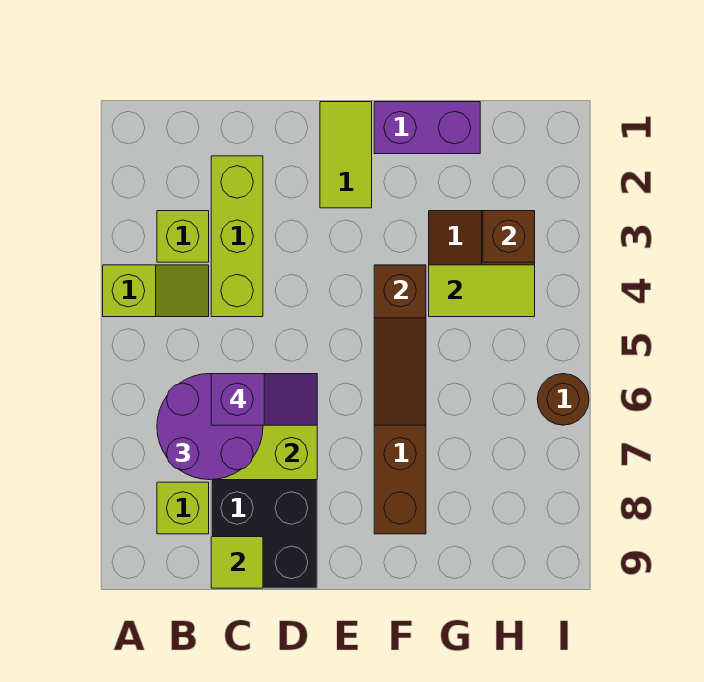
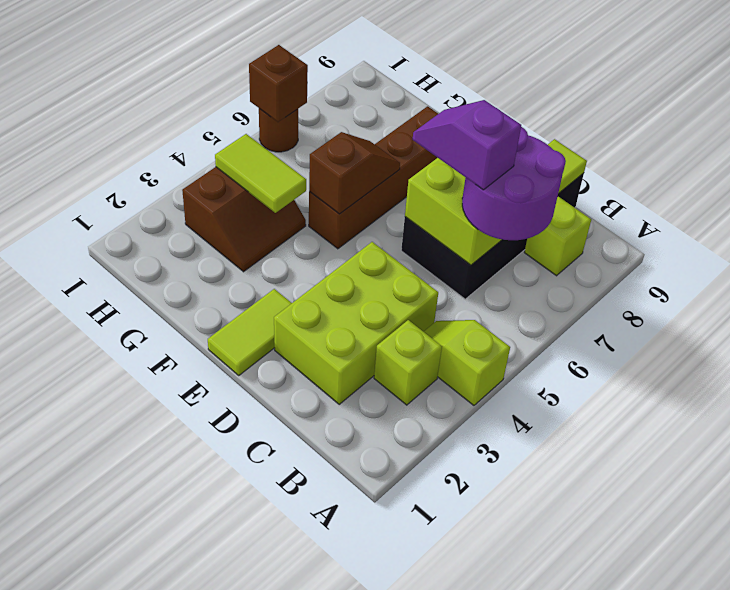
lime brick C2:C4 level 1 -> lime brick C2:D4 level 1
purple brick F1:G1 level 1 -> none
brown slope F4:F6 level 2 top 4 -> brown slope F5:F6 level 2 top 5
brown brick H3 level 2 -> brown brick I6 level 2

